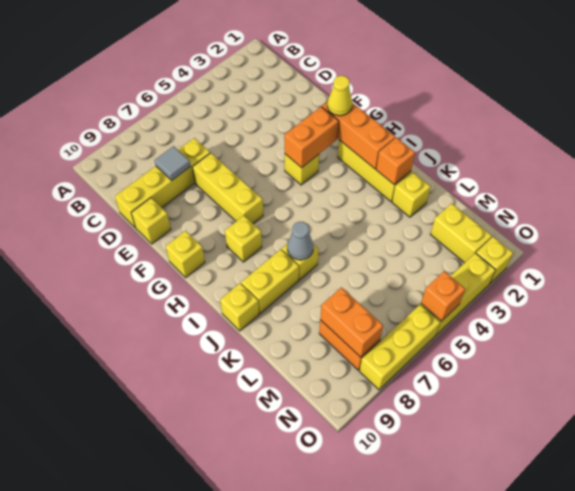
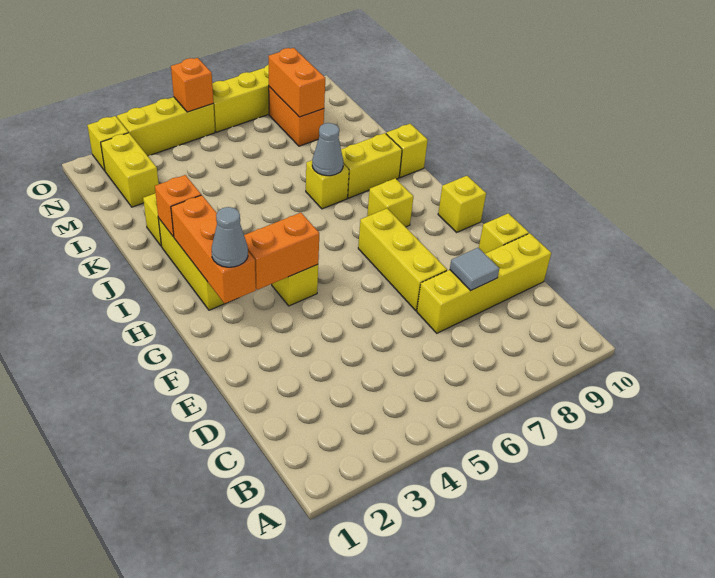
yellow cone G2 level 3 -> grey cone G2 level 3

